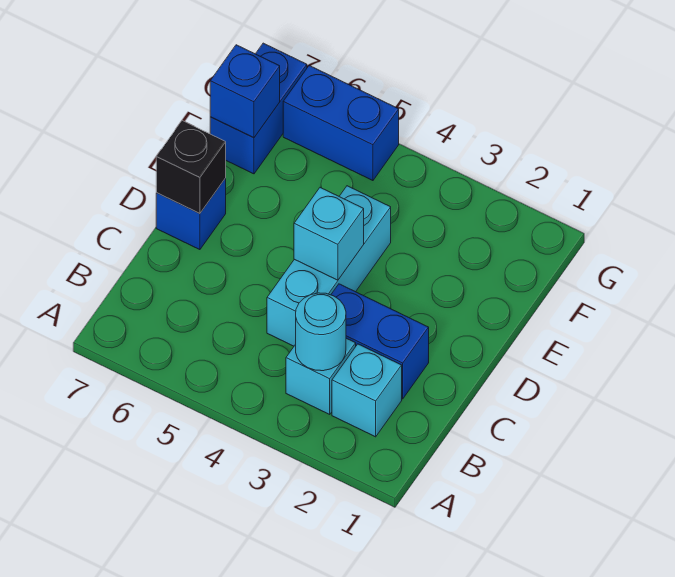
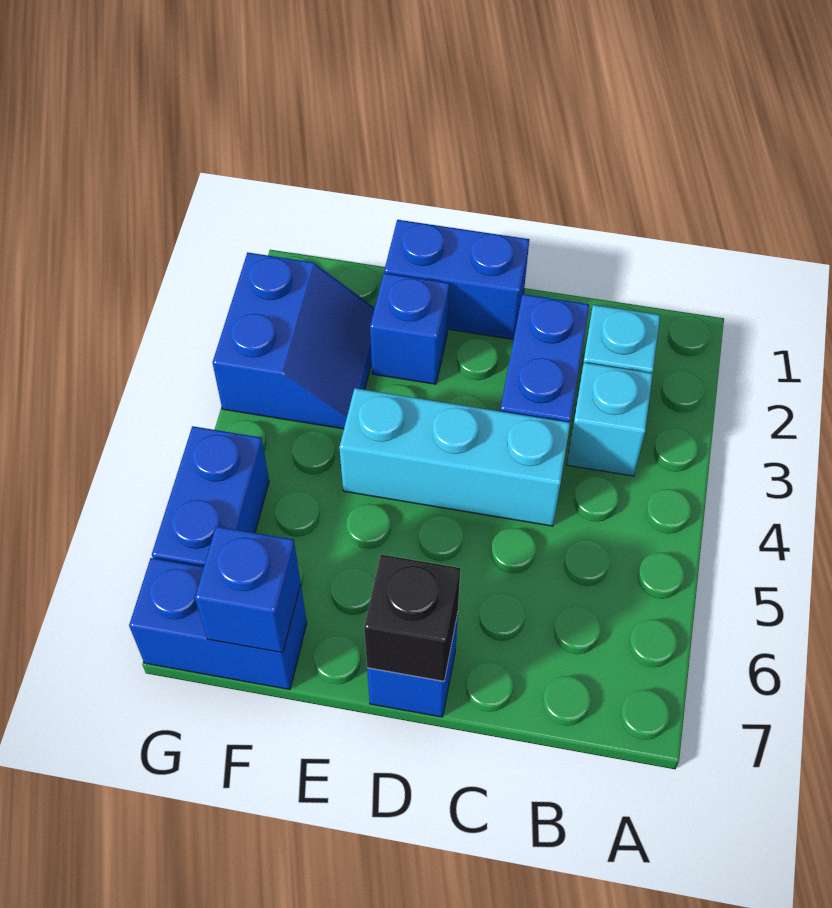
cyan round brick B3 level 2 -> none
none -> blue brick D1:E1 level 1
cyan brick D4 level 2 -> none
none -> blue brick E2 level 1
none -> blue slope F2:G3 level 1 top G

